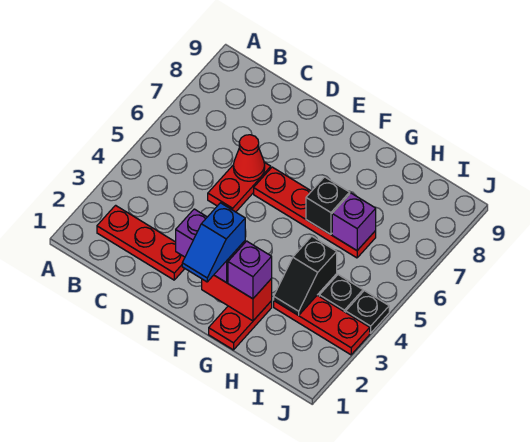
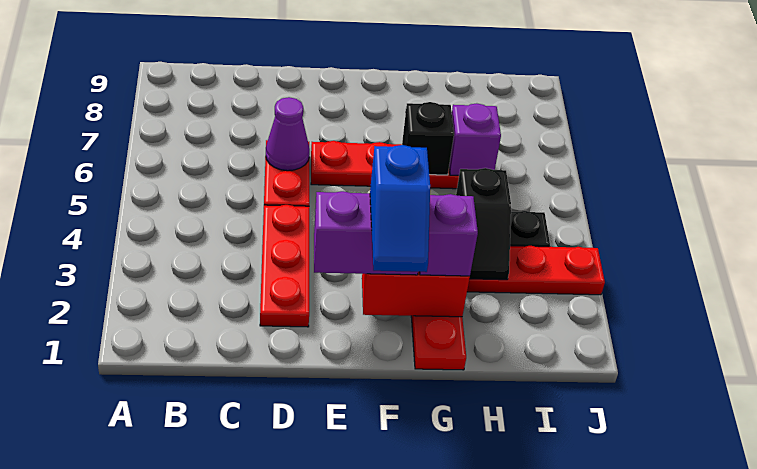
red plate B2:D2 level 1 -> red plate D2:D4 level 1
red cone D6 level 2 -> purple cone D6 level 2
black plate J4 level 1 -> none

